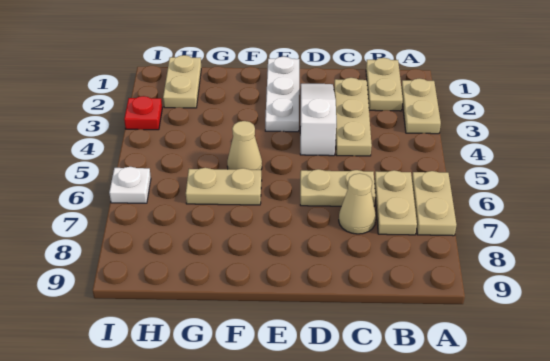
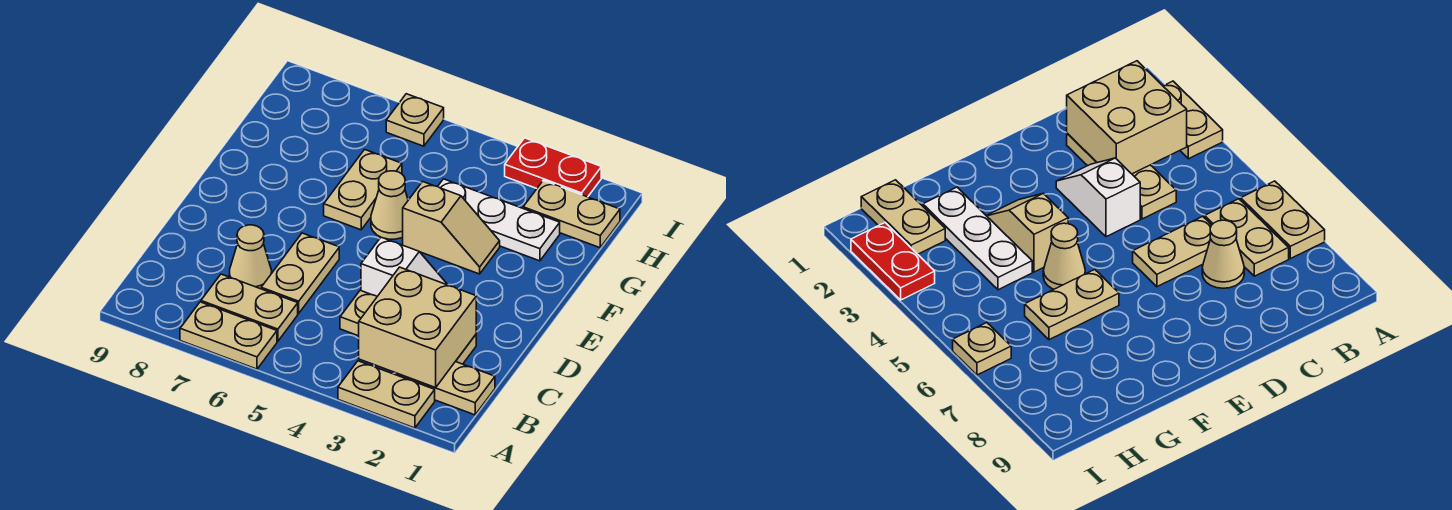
none -> tan brick B2:C3 level 2
white slope D2:D4 level 1 top 4 -> white slope D3:D4 level 1 top 4
white plate E1:E3 level 1 -> white plate G2:G4 level 1
none -> tan slope F3:F4 level 1 top 4
red plate I3 level 1 -> red plate I2:I3 level 1
white plate I6 level 1 -> tan plate I6 level 1

